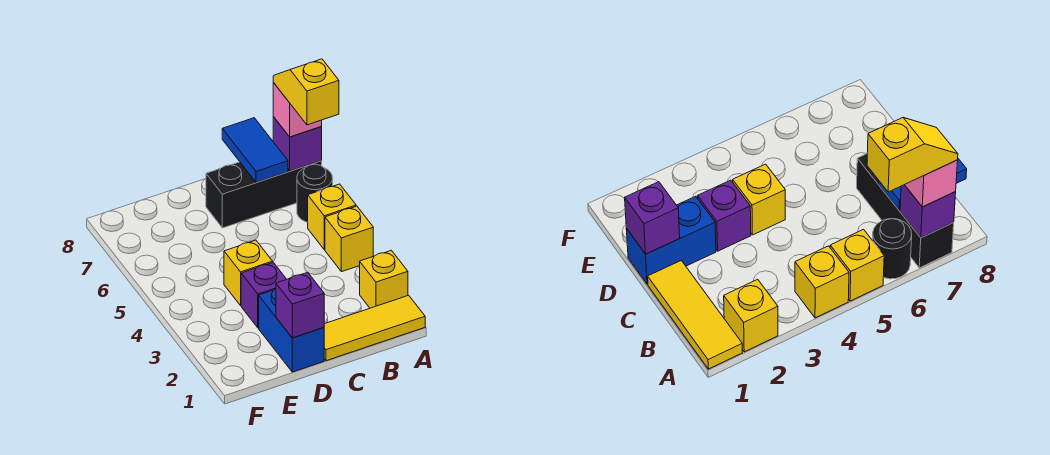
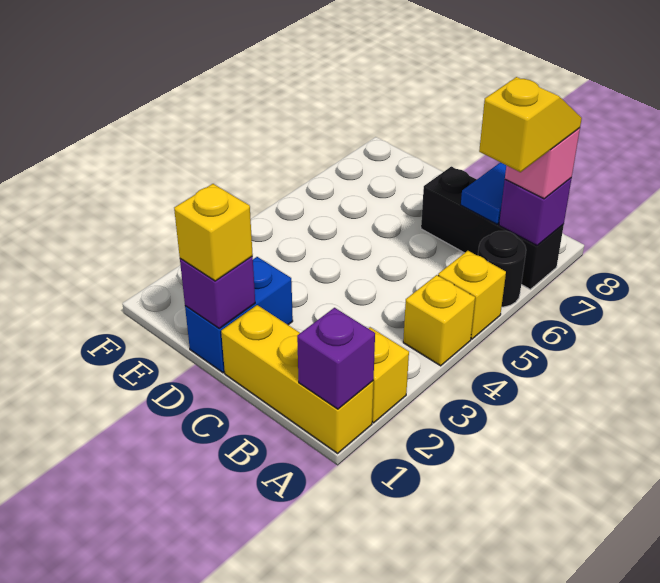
yellow tile A1:C1 level 1 -> yellow brick A1:C1 level 1
purple brick D3 level 1 -> purple brick A1 level 2
yellow brick D4 level 1 -> yellow brick D1 level 3

